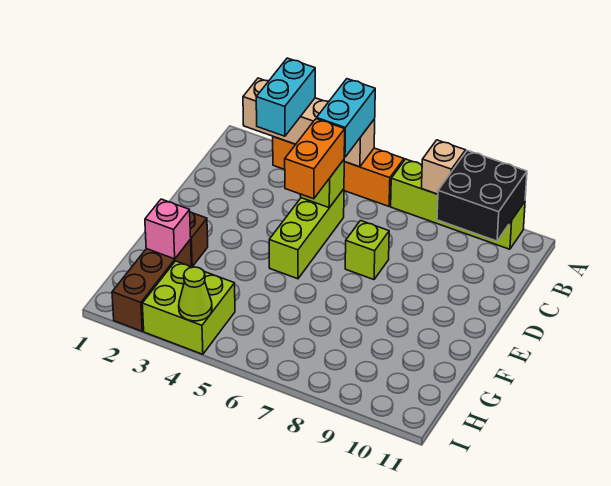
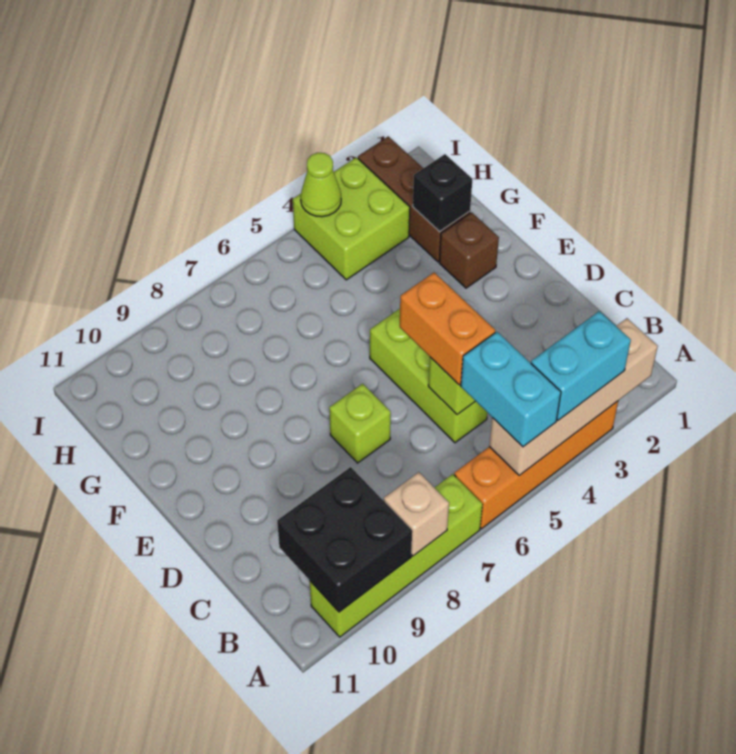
cyan brick A3:B3 level 3 -> cyan brick A3:A4 level 3
pink brick G2 level 2 -> black brick G2 level 2

